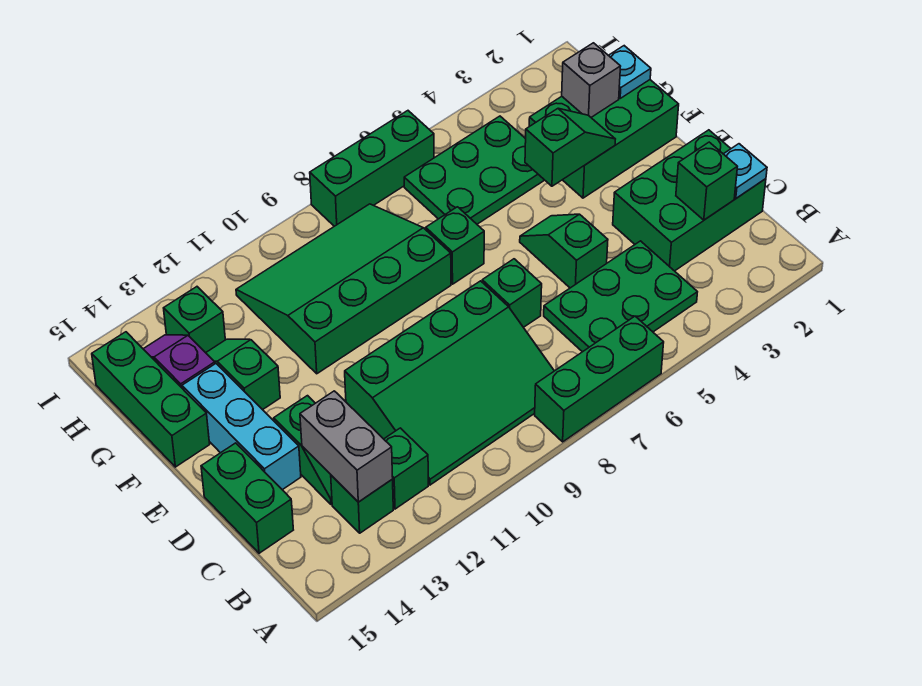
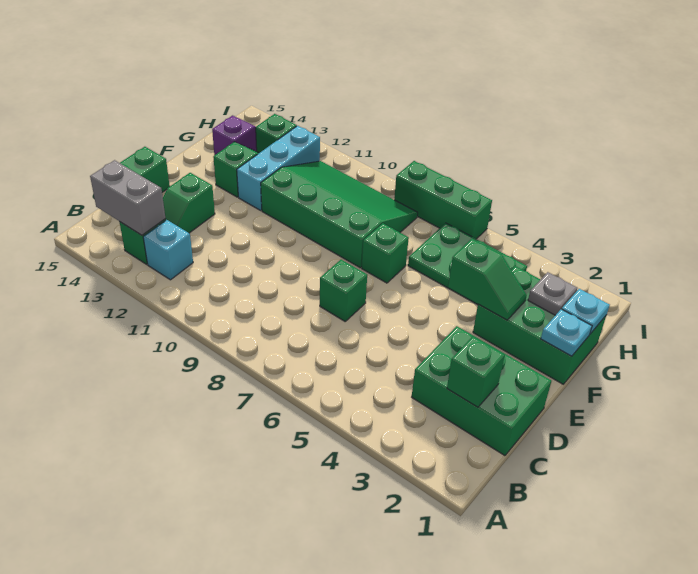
green brick A6:A8 level 1 -> none
green plate B4:C6 level 1 -> none
green slope B8:D11 level 1 top D -> none
green brick B12 level 1 -> cyan brick B12 level 1
grey brick B13:C13 level 2 -> grey brick B13:B14 level 2
cyan plate C1 level 2 -> cyan plate F1 level 2
green slope D5:E5 level 1 top D -> none
cyan brick D14:F14 level 1 -> cyan brick F12:H12 level 1
green brick F15:H15 level 1 -> none
grey brick G2 level 2 -> grey plate G2 level 2

